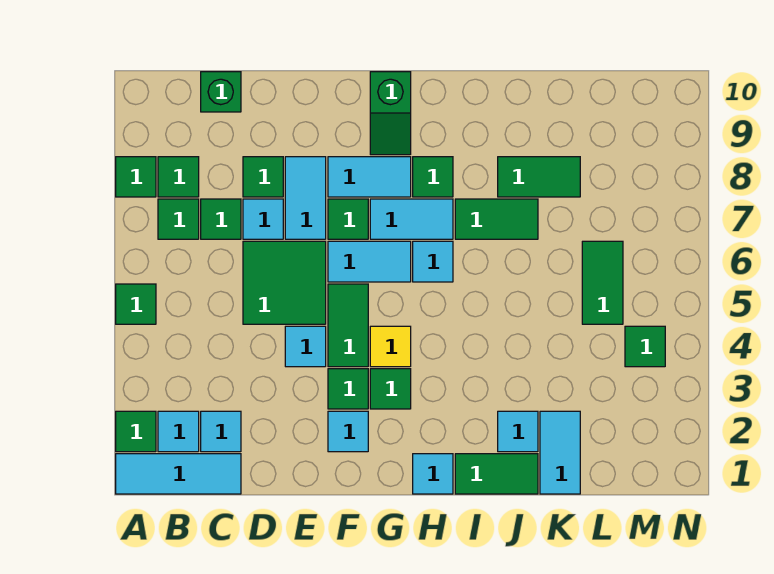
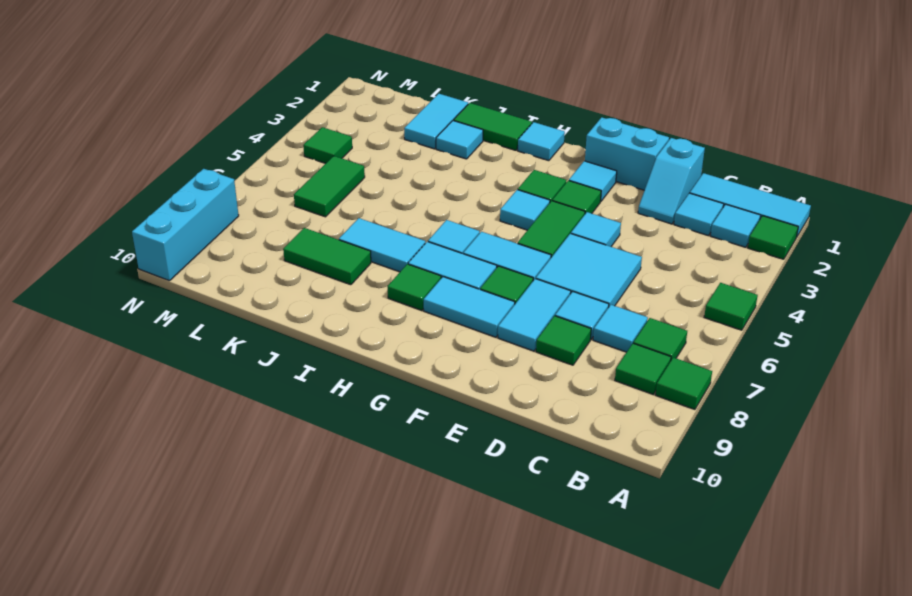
green tile C7 level 1 -> cyan tile C7 level 1
green brick C10 level 1 -> none
none -> cyan slope D1:D2 level 1 top 1
green tile D5:E6 level 1 -> cyan tile D5:E6 level 1
none -> cyan brick E1:F1 level 1
yellow tile G4 level 1 -> cyan tile G4 level 1
green slope G9:G10 level 1 top 10 -> none
green tile I7:J7 level 1 -> cyan tile I7:J7 level 1
none -> cyan brick N8:N10 level 1

